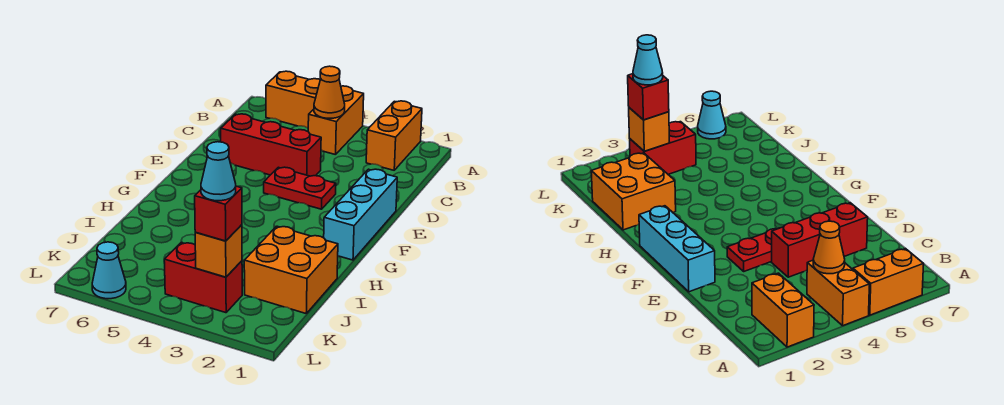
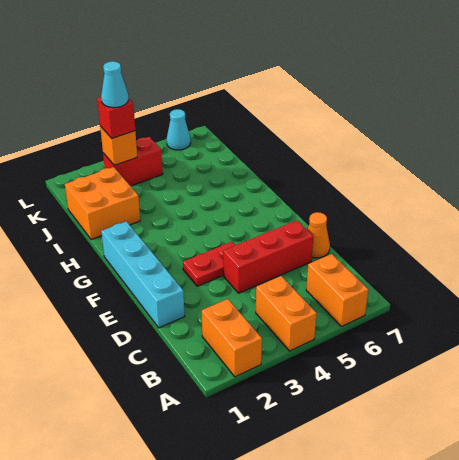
orange brick A5:A6 level 1 -> orange brick A6:B6 level 1
orange cone B4 level 2 -> orange cone D7 level 1
cyan brick E1:G1 level 1 -> cyan brick D1:G1 level 1

